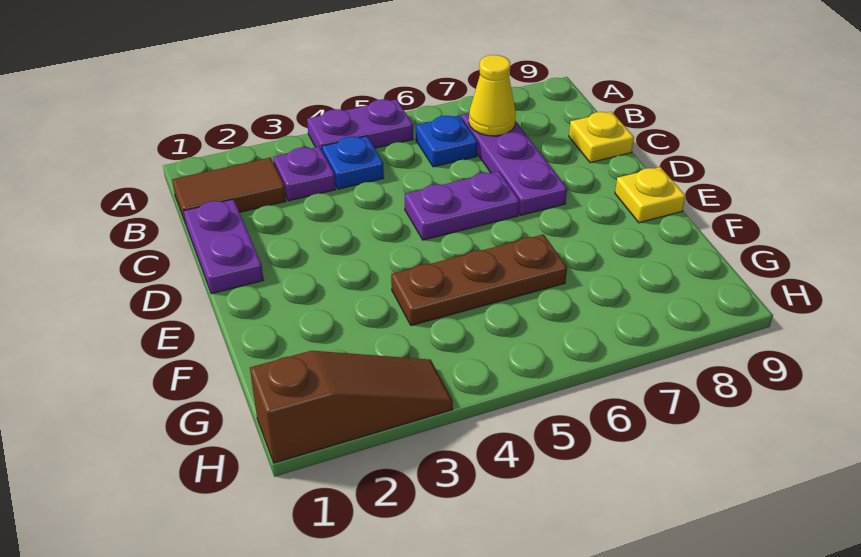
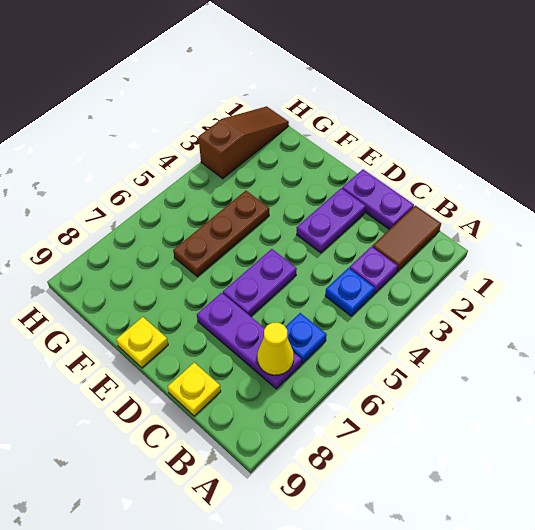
purple plate A4:A5 level 1 -> purple plate D2:D3 level 1
brown slope H1:H3 level 1 top 1 -> brown slope H1:H3 level 1 top 3

